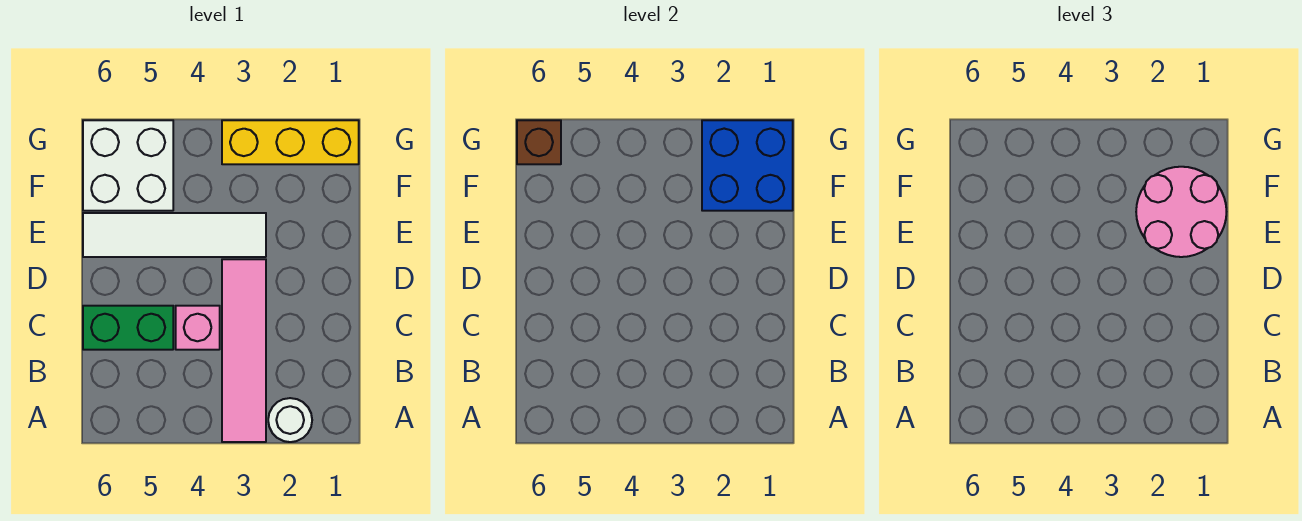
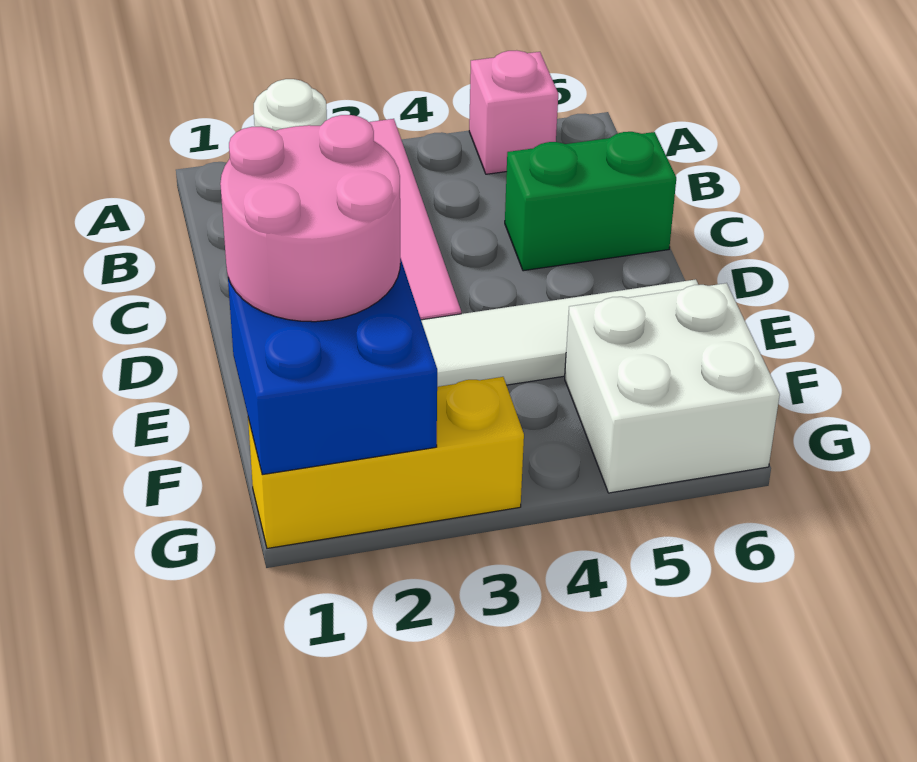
pink brick C4 level 1 -> pink brick A5 level 1
brown brick G6 level 2 -> none

